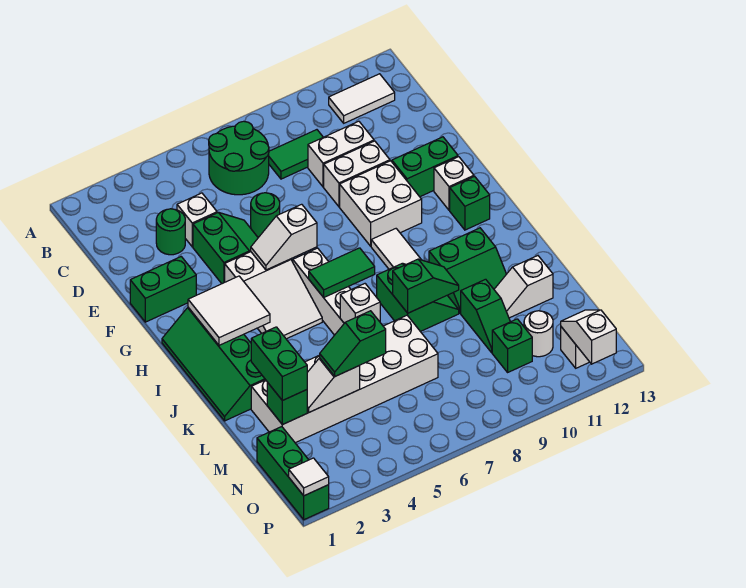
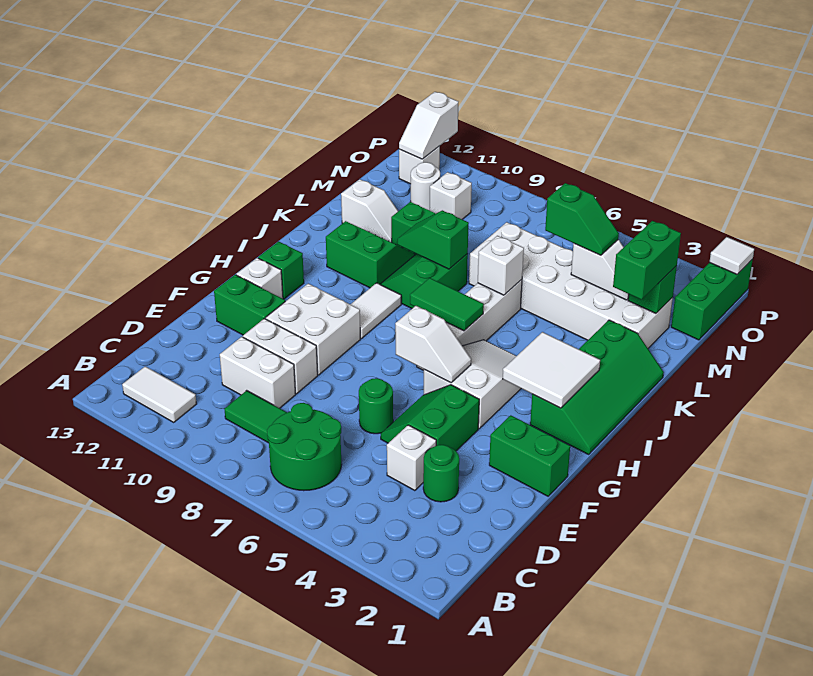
green brick N10 level 1 -> white brick N10 level 1

